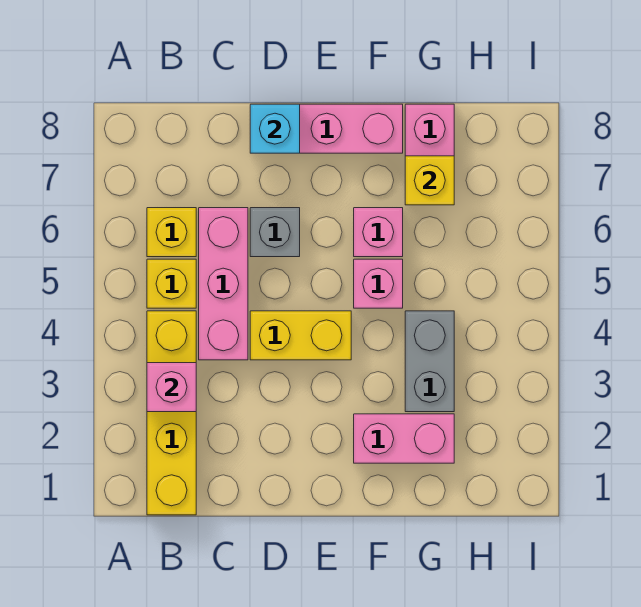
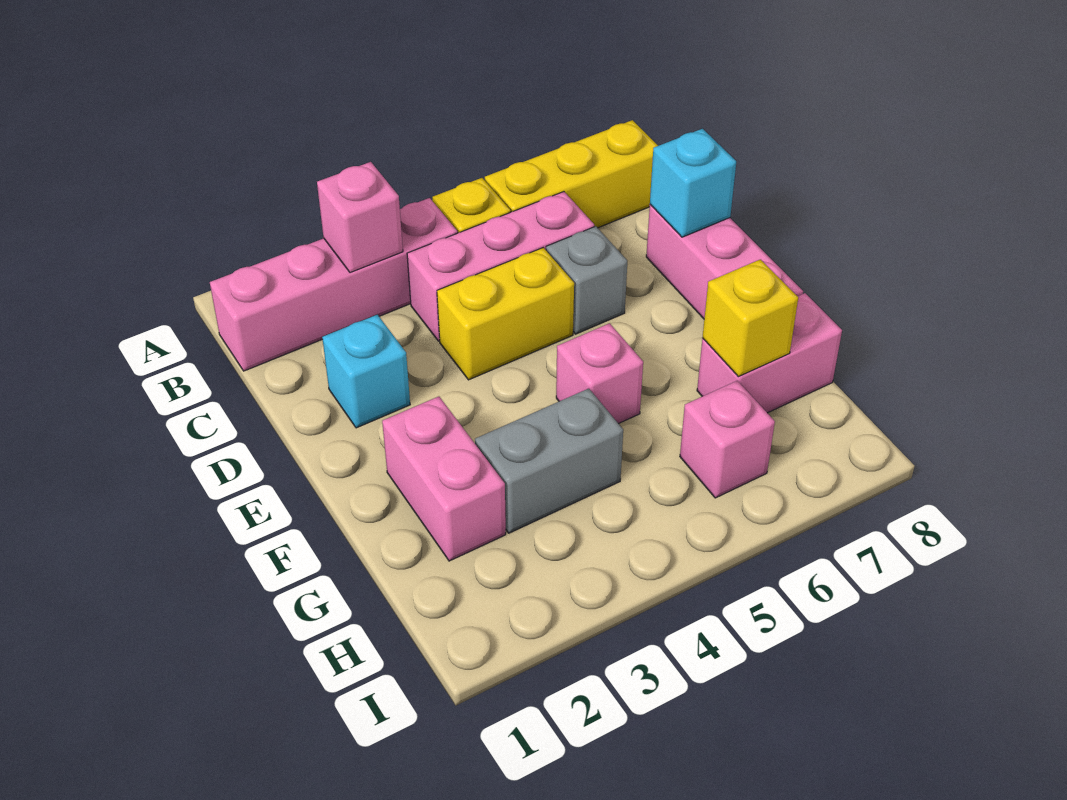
yellow brick B1:B4 level 1 -> pink brick B1:B4 level 1
yellow brick B6 level 1 -> yellow brick B6:B8 level 1
none -> cyan brick D2 level 1
yellow brick D4:E4 level 1 -> yellow brick D4:D5 level 1
pink brick F6 level 1 -> pink brick H6 level 1

